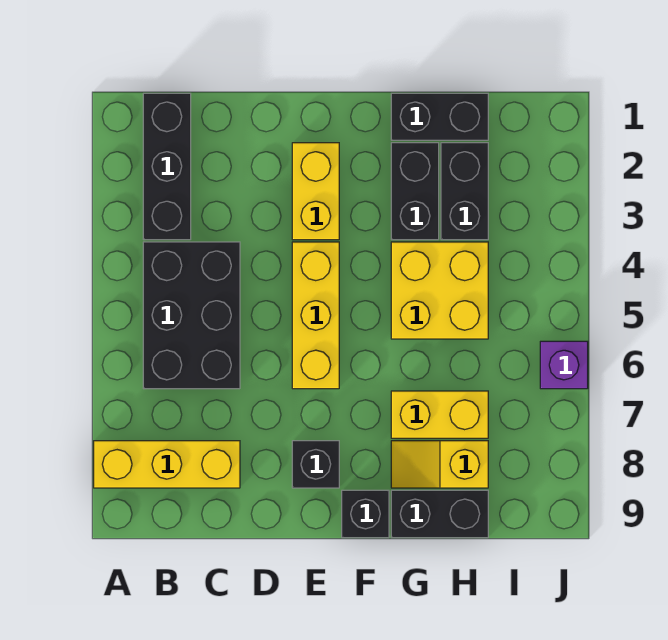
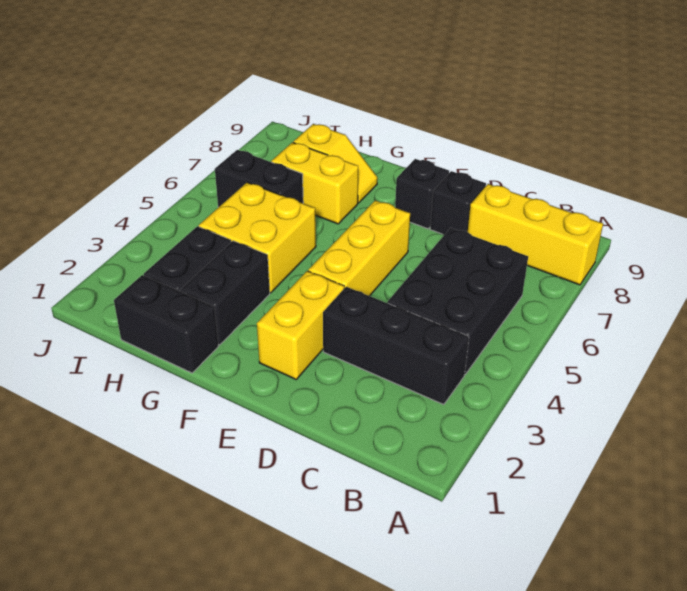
black brick B1:B3 level 1 -> black brick B3:D3 level 1
black brick F9 level 1 -> black brick D8 level 1
black brick G9:H9 level 1 -> black brick H6:I6 level 1
purple brick J6 level 1 -> none

